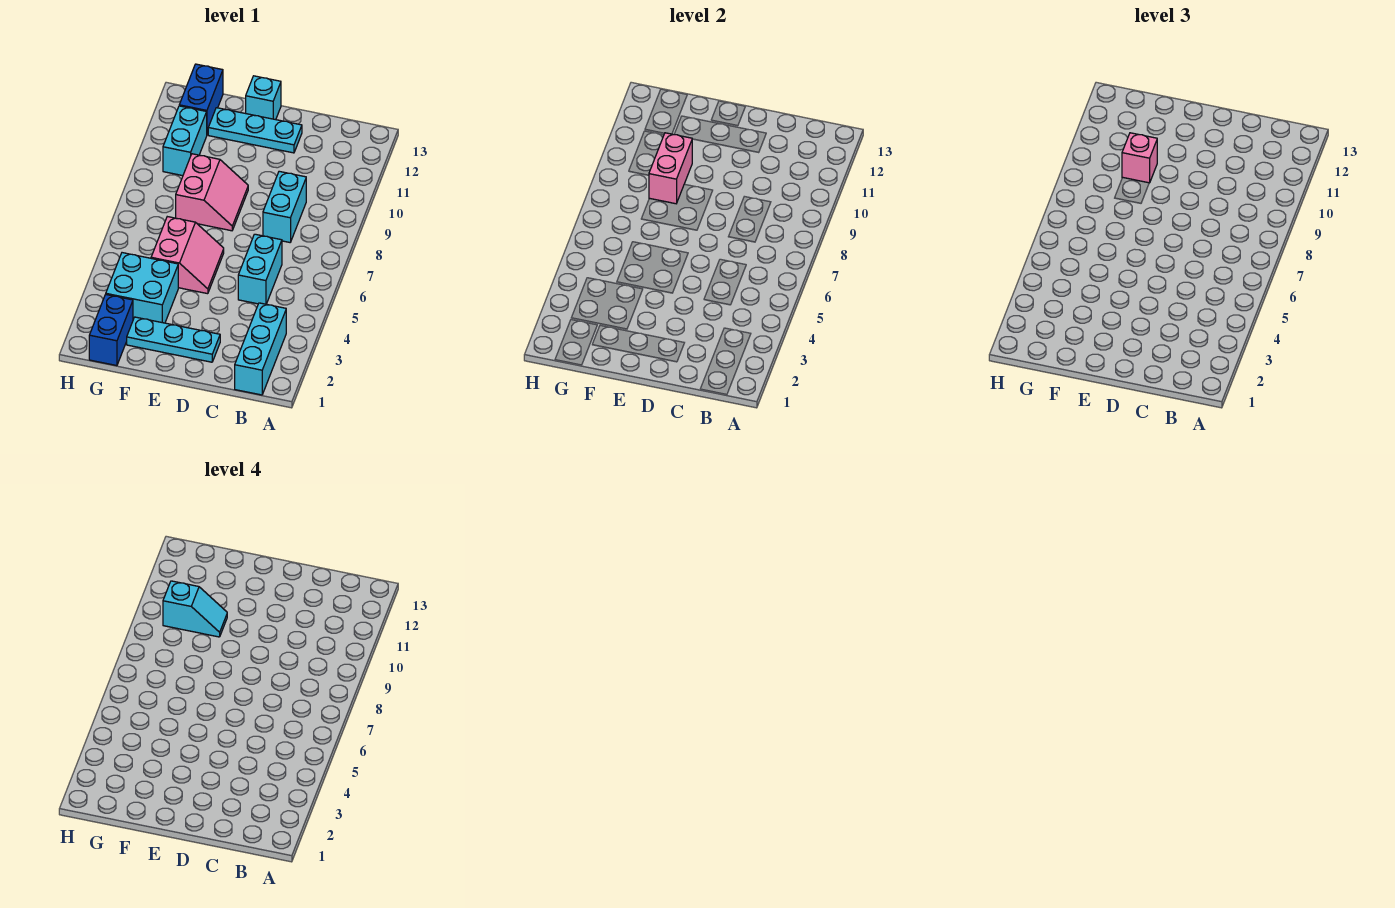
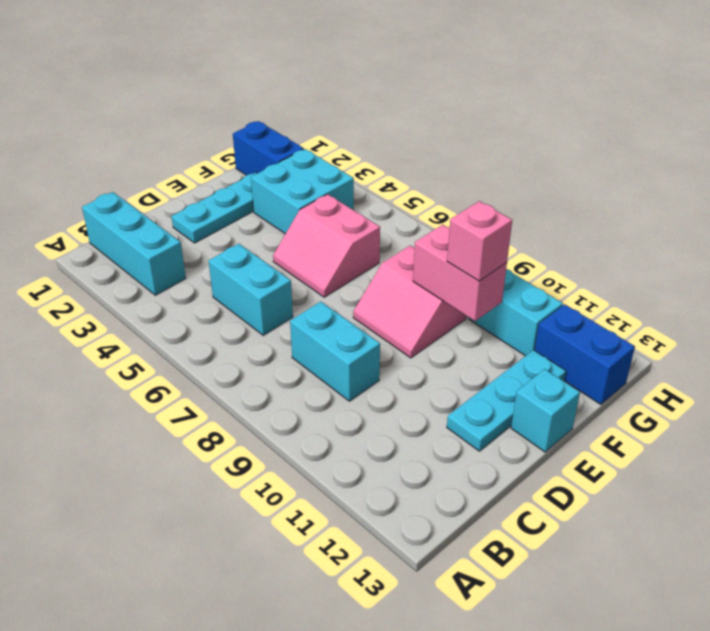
cyan slope F10:G10 level 4 top G -> none

